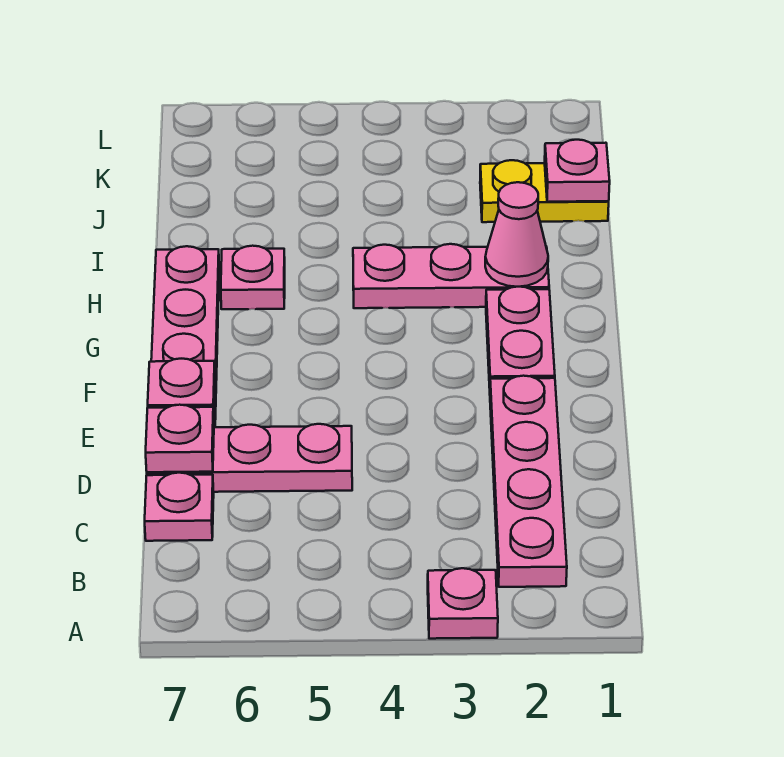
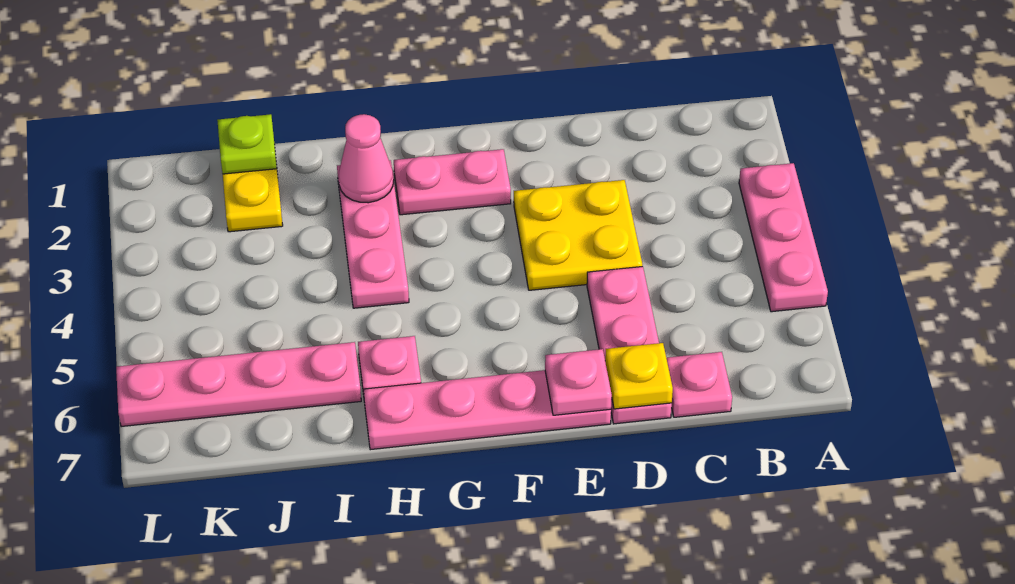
pink plate A3 level 1 -> pink plate A3:A5 level 1
pink plate B2:E2 level 1 -> pink plate I6:L6 level 1
none -> yellow plate D3:E4 level 1
pink plate D7 level 2 -> yellow plate D7 level 2
pink plate J1 level 2 -> lime plate J1 level 2

